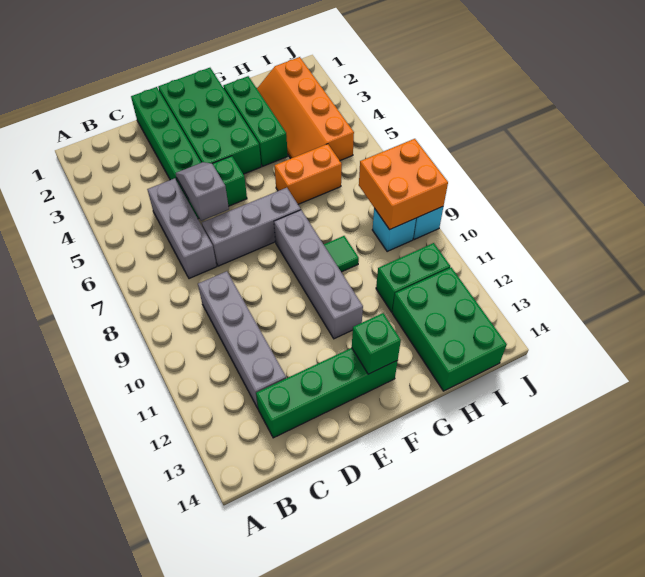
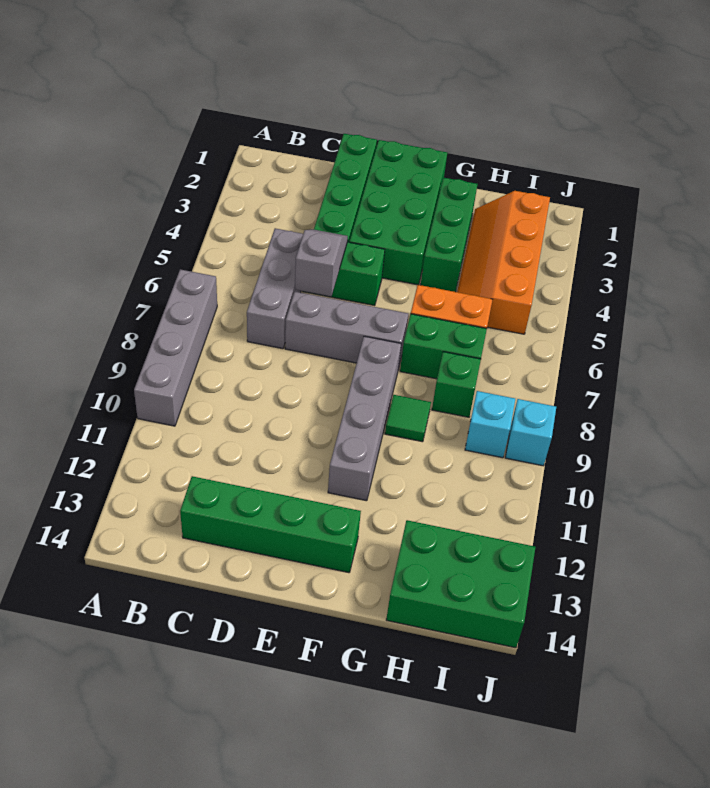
grey brick C9:C12 level 1 -> grey brick A7:A10 level 1
green brick F13 level 2 -> green brick H8 level 1
green brick H11:I11 level 1 -> green brick G7:H7 level 1
green brick H12:I14 level 1 -> green brick H13:J14 level 1
orange brick I8:J9 level 2 -> none

